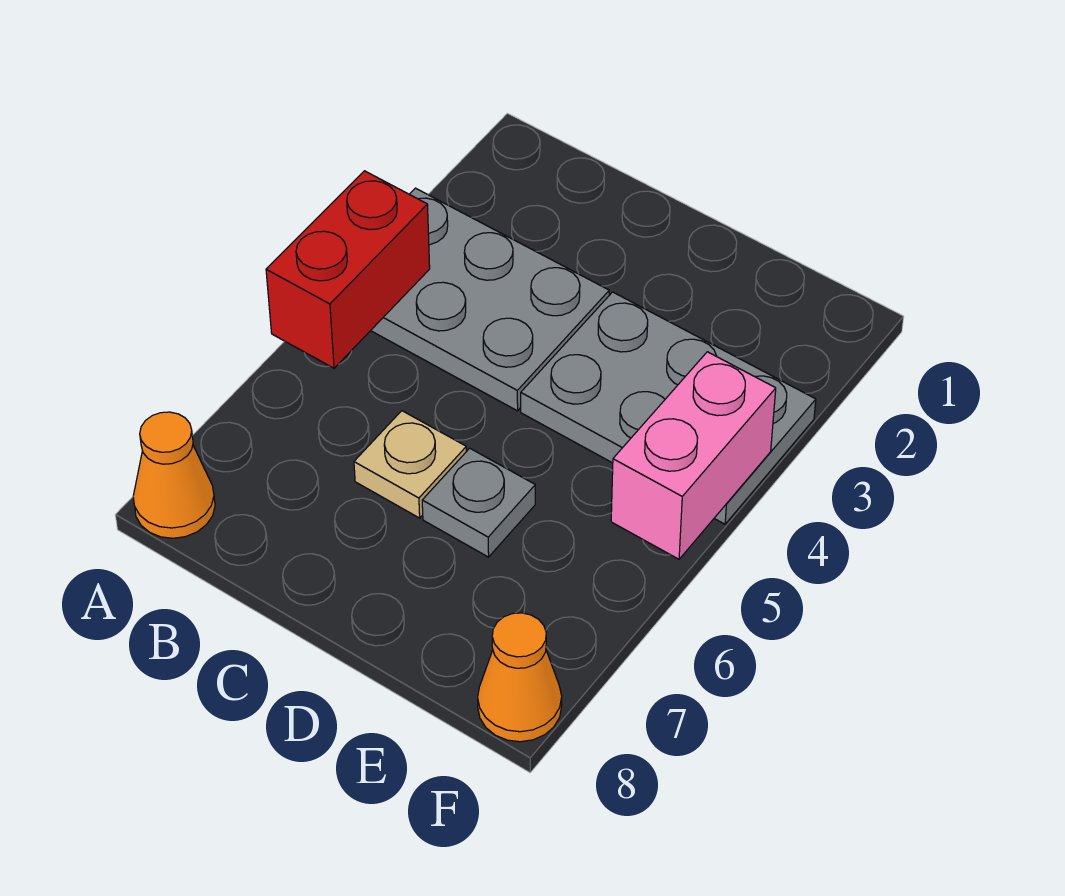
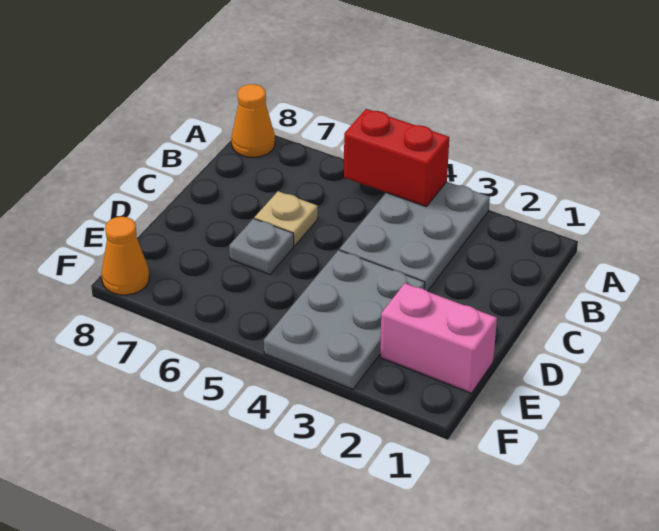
pink brick F4:F5 level 2 -> pink brick E1:E2 level 1

